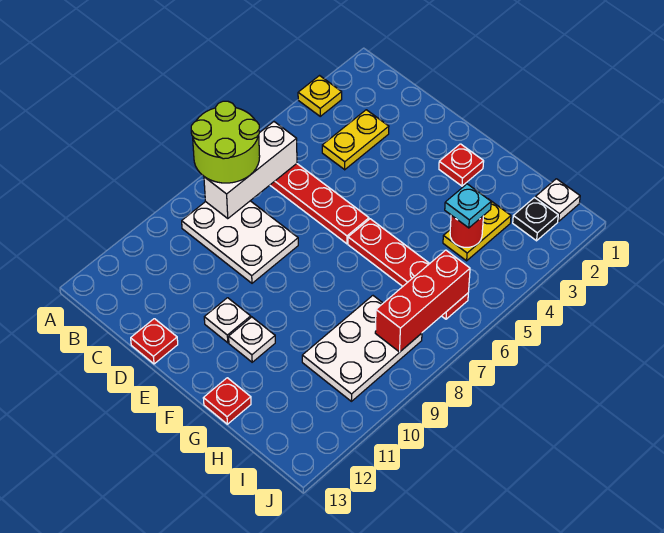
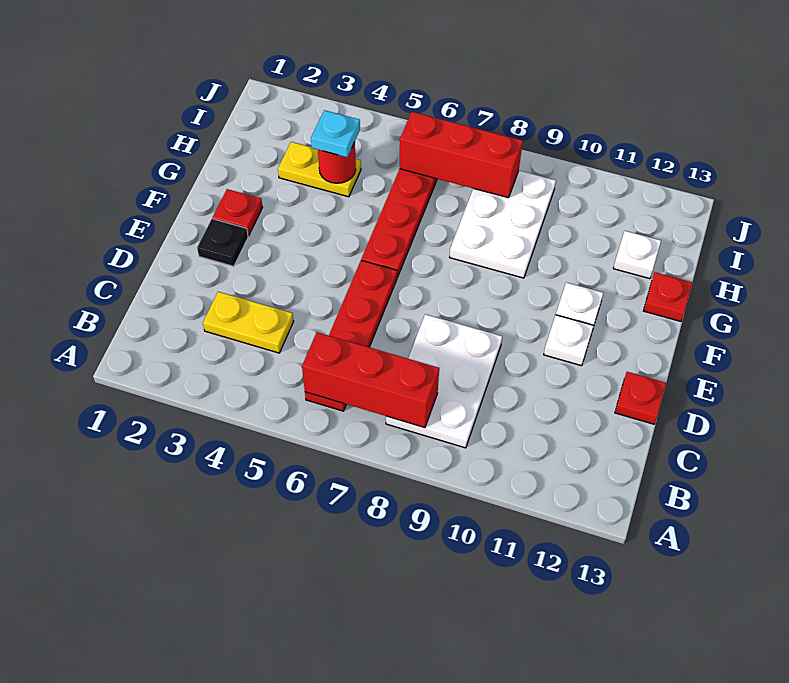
yellow plate A3 level 1 -> none
lime round brick A7:B8 level 3 -> none
white brick B6:B8 level 2 -> red brick B6:B8 level 2
white plate H8:I10 level 1 -> white plate G8:I9 level 1
white plate I1 level 1 -> white plate H12 level 1
black plate I2 level 1 -> black plate E2 level 1

